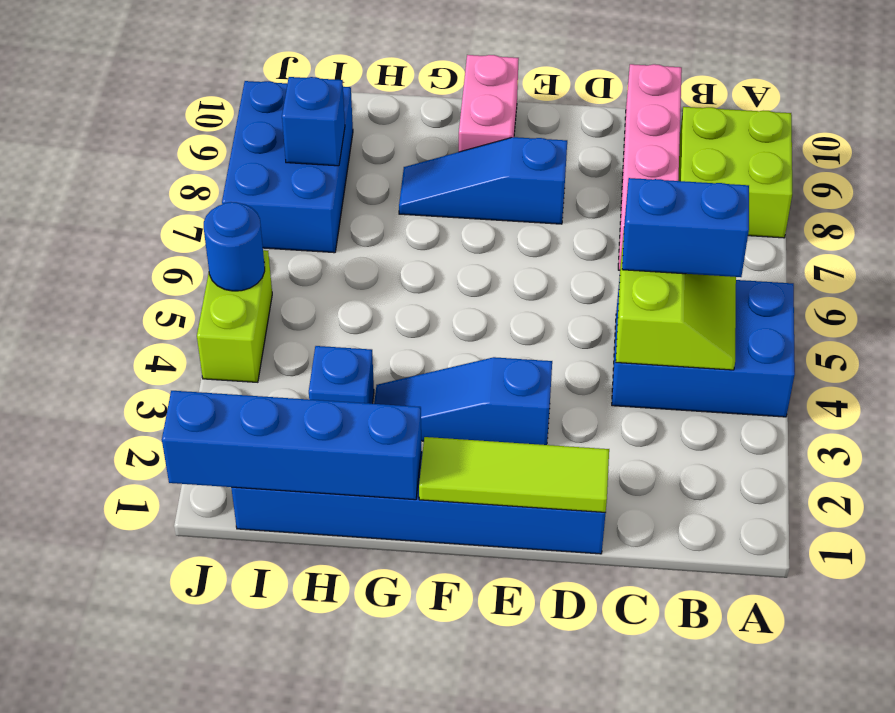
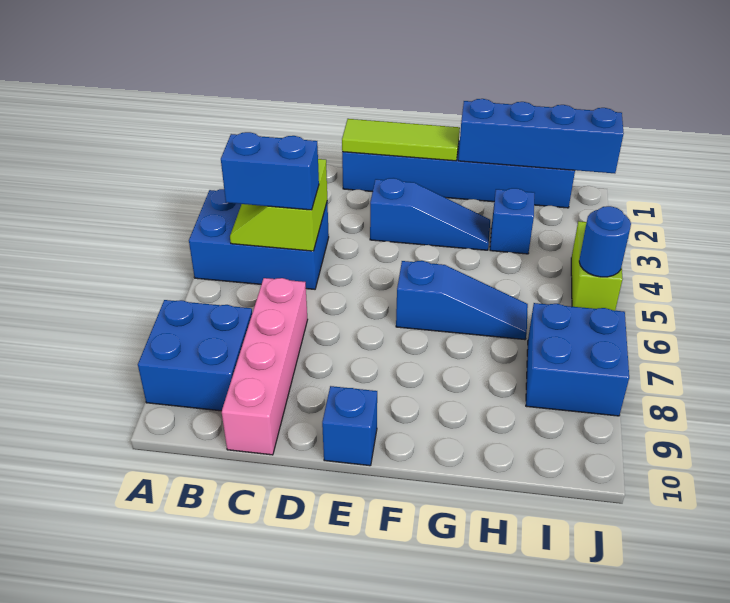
lime brick A8:B9 level 1 -> blue brick A8:B9 level 1
blue slope E8:G8 level 1 top E -> blue slope F6:H6 level 1 top F
pink brick F9:F10 level 1 -> none
blue brick I7:J9 level 1 -> blue brick I7:J8 level 1
blue brick I8 level 2 -> blue brick E10 level 1

